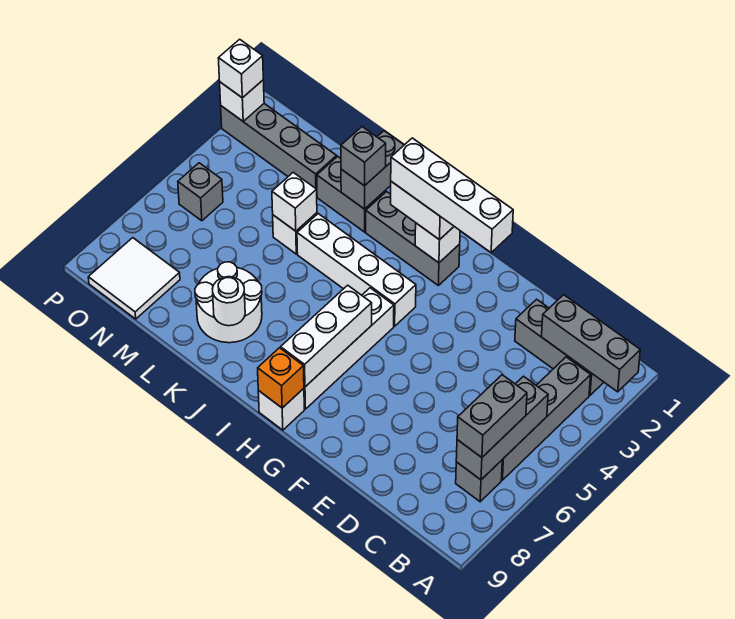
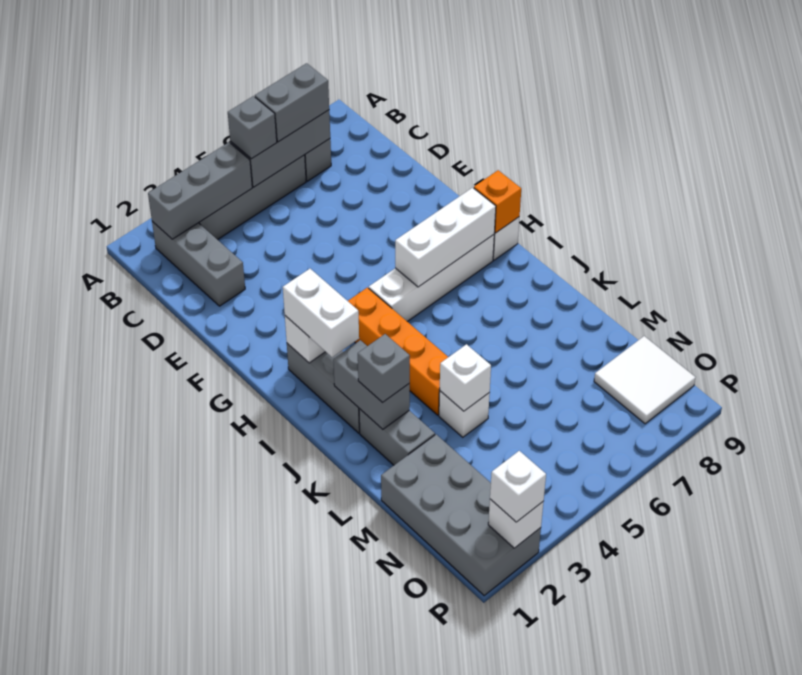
grey brick A2:C2 level 2 -> grey brick B2:B4 level 2
white brick F2:I2 level 4 -> none
white brick H4:K4 level 1 -> orange brick H4:K4 level 1
grey brick K1:K2 level 2 -> grey brick J2:K2 level 2
white round brick K7:L8 level 1 -> none
white round brick K8 level 2 -> none
grey brick M2:P2 level 1 -> grey brick M1:P2 level 1
grey brick O5 level 1 -> grey brick B5 level 3

